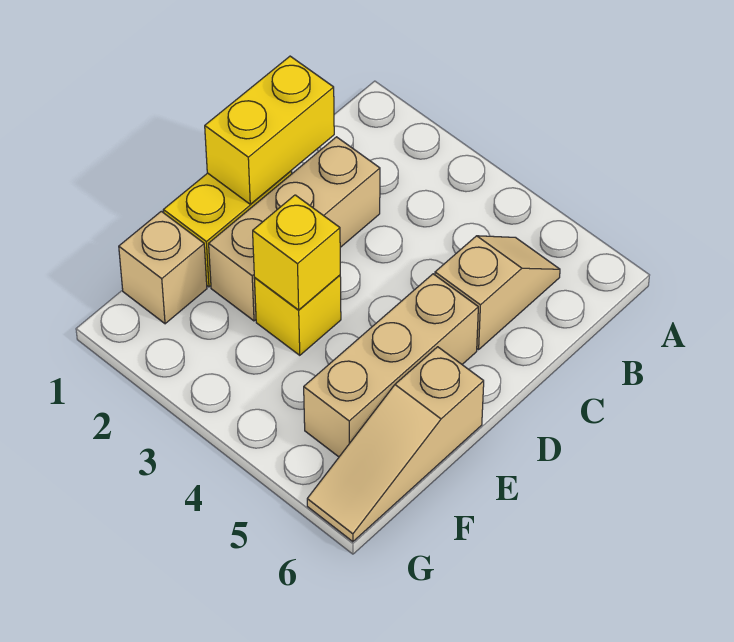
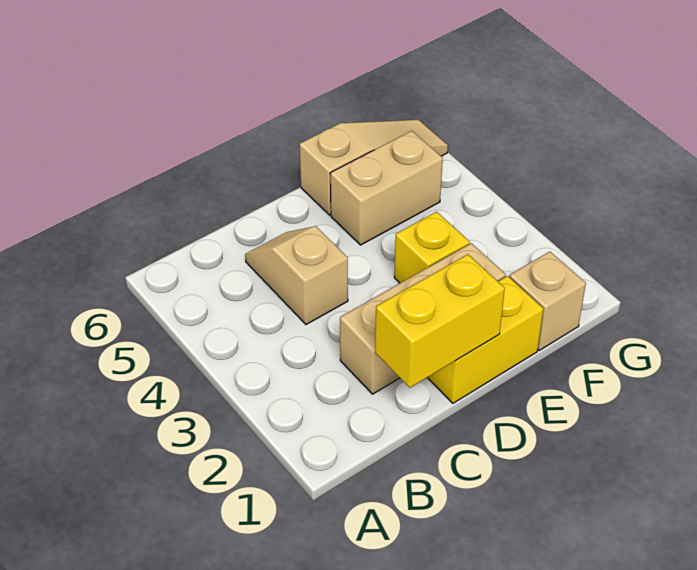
tan slope B5:C5 level 1 top C -> tan slope C4:C5 level 1 top 4
tan brick D5:F5 level 1 -> tan brick E5:F5 level 1
yellow brick E3 level 2 -> none

